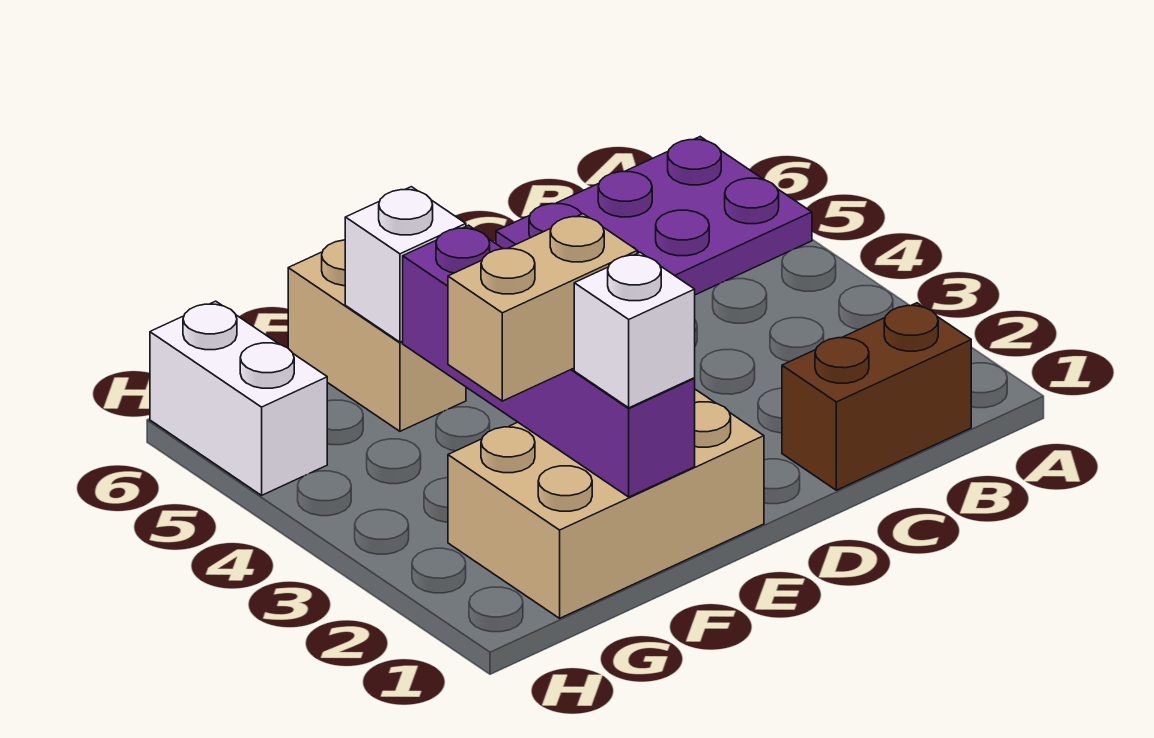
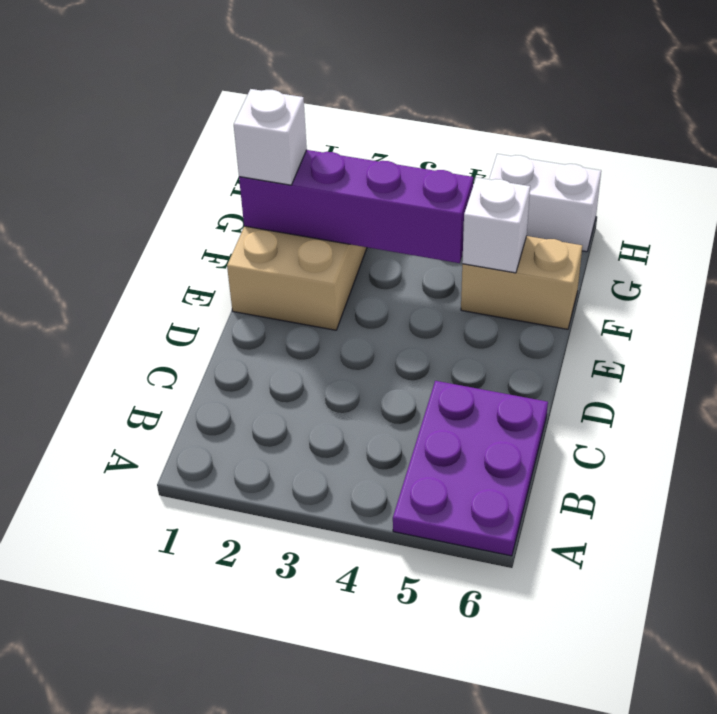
brown brick B1:C1 level 1 -> none
tan brick F2:G2 level 3 -> none

